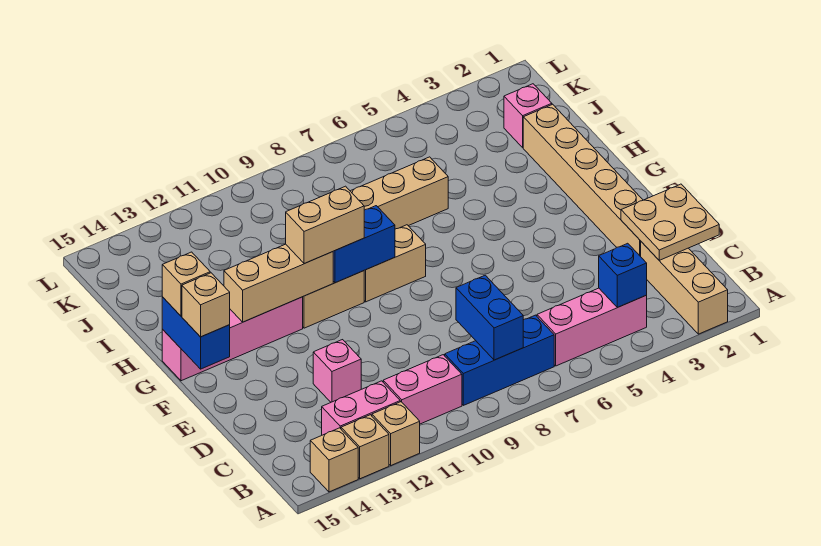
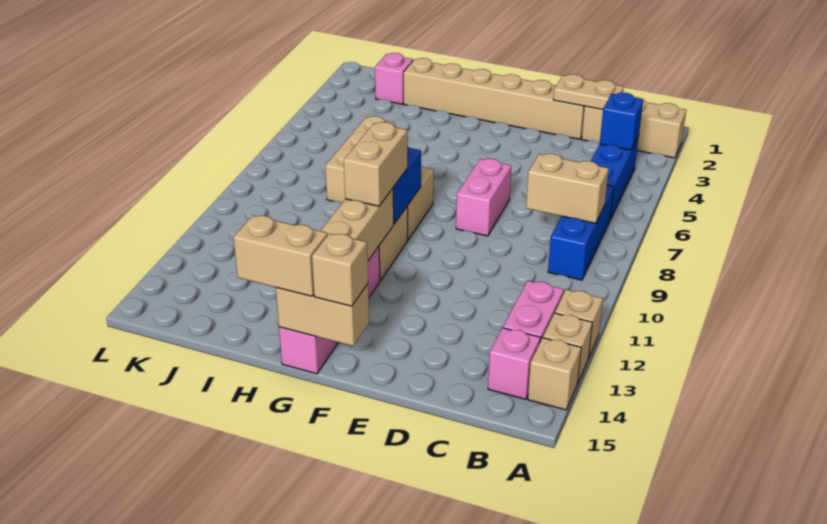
pink brick B4:B6 level 1 -> blue brick B4:B6 level 1
blue brick B8:C8 level 2 -> tan brick B8:C8 level 2
pink brick B10:B11 level 1 -> pink brick E7:E8 level 1
tan plate C1:D2 level 2 -> tan plate C2:D2 level 2
pink brick D12 level 1 -> pink brick B14 level 1
blue brick F15:G15 level 2 -> tan brick F15:G15 level 2
tan brick G15 level 3 -> tan brick G15:H15 level 3

